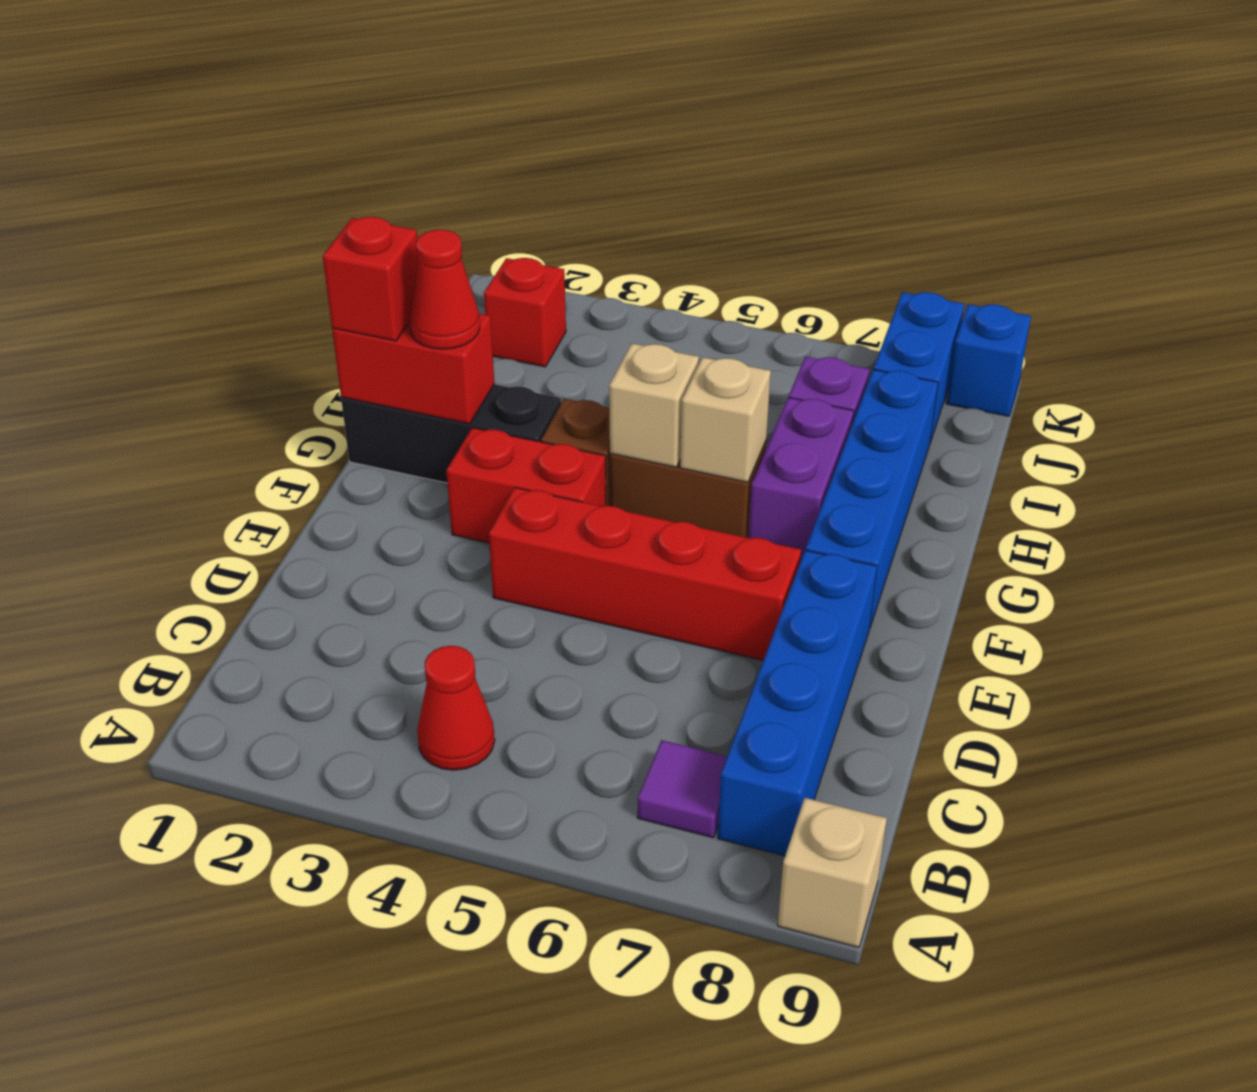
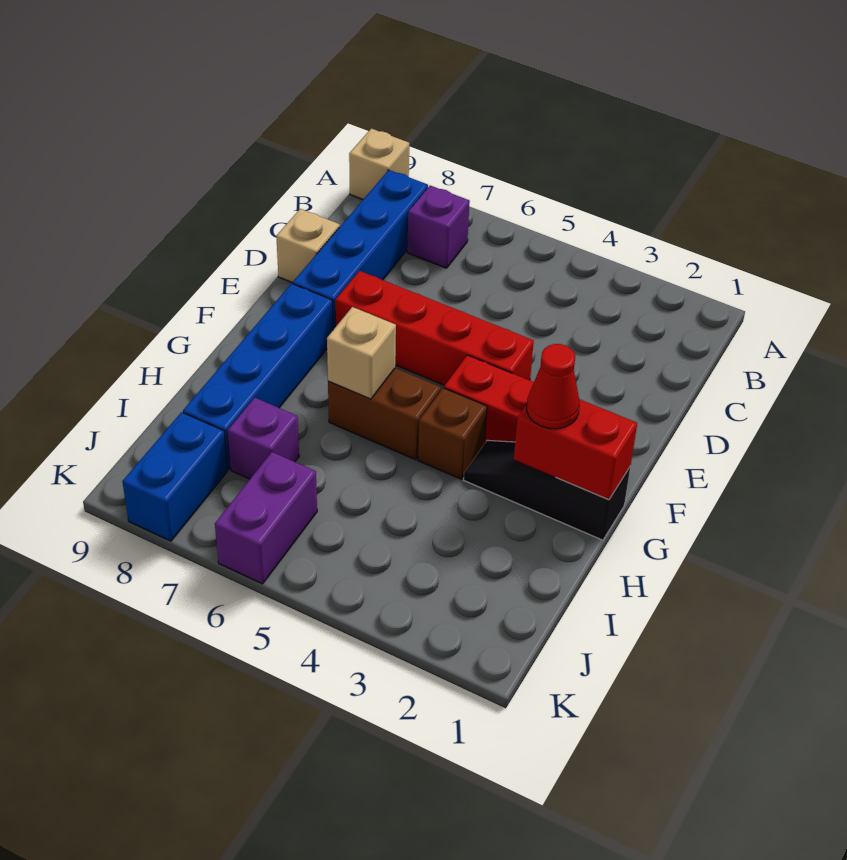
red cone B4 level 1 -> none
purple tile B7 level 1 -> purple brick B7 level 1
black brick G1:G3 level 1 -> black slope G1:G3 level 1 top 1
red brick G1 level 3 -> none
tan brick G5 level 2 -> tan brick D9 level 1
purple brick G7:H7 level 1 -> purple brick J6:K6 level 1
red brick J2 level 1 -> none
blue brick K9 level 1 -> none

